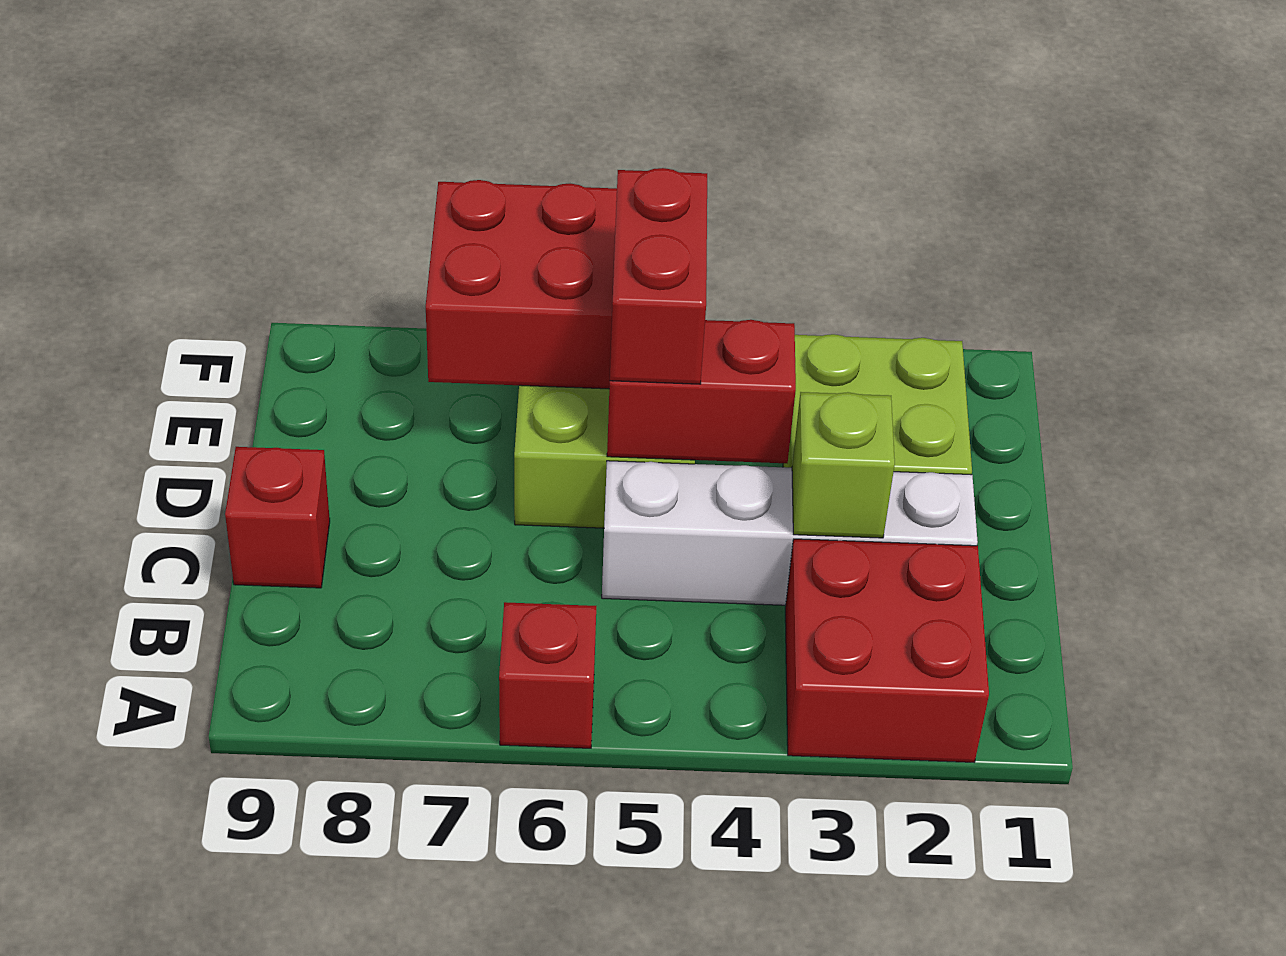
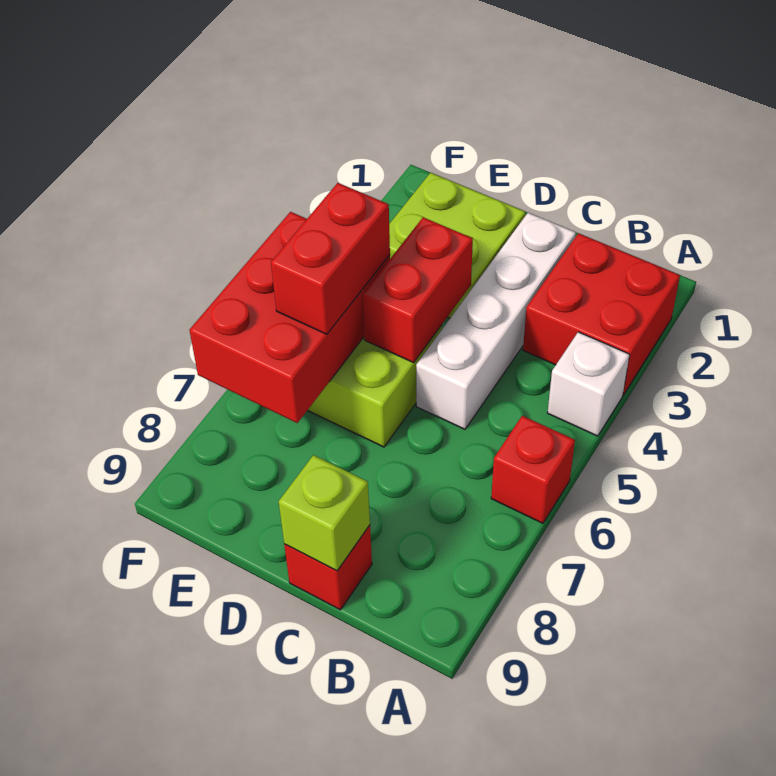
none -> white brick A4 level 1
lime brick C3 level 2 -> lime brick C9 level 2
red brick D5:E5 level 3 -> red brick E5:E6 level 3

